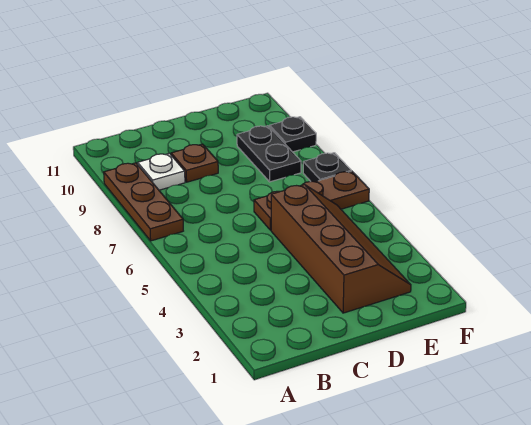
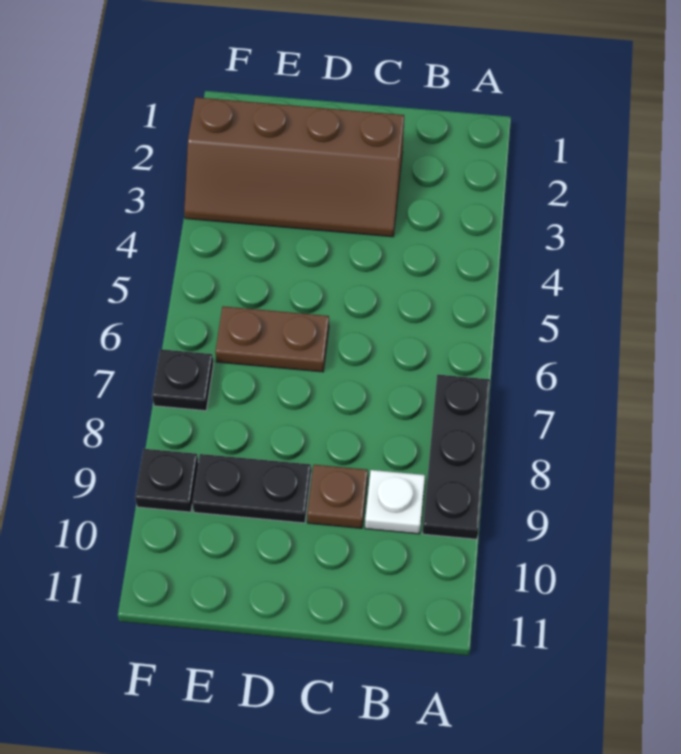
brown plate A7:A9 level 1 -> black plate A7:A9 level 1
brown slope D2:E5 level 1 top D -> brown slope C2:F3 level 1 top 2
brown plate D6:F6 level 1 -> brown plate D6:E6 level 1
black plate E8:E9 level 1 -> black plate D9:E9 level 1

